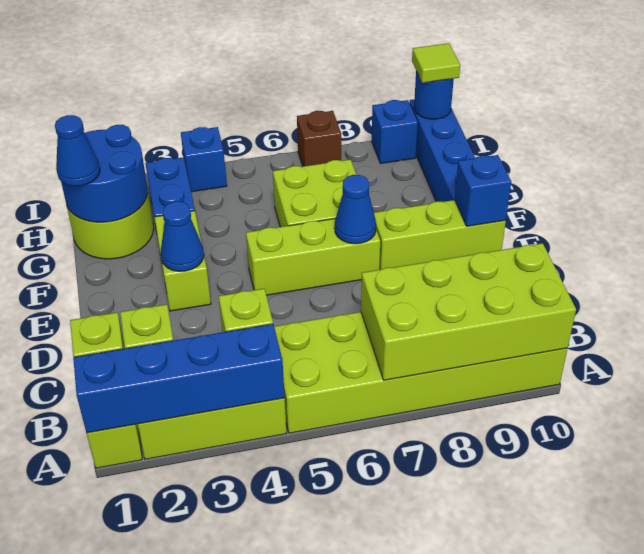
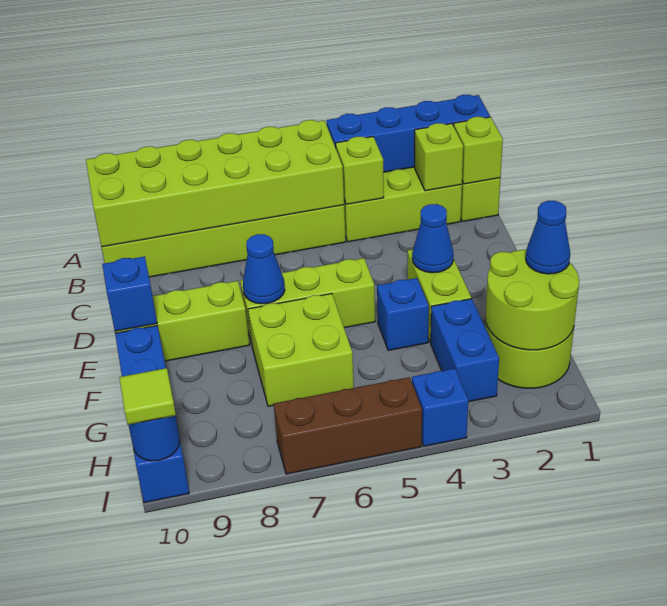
lime brick A7:B10 level 2 -> lime brick A5:B10 level 2
blue round brick G1:H2 level 2 -> lime round brick G1:H2 level 2
brown brick I7 level 1 -> brown brick I5:I7 level 1
blue brick I9 level 1 -> blue brick F4 level 1

